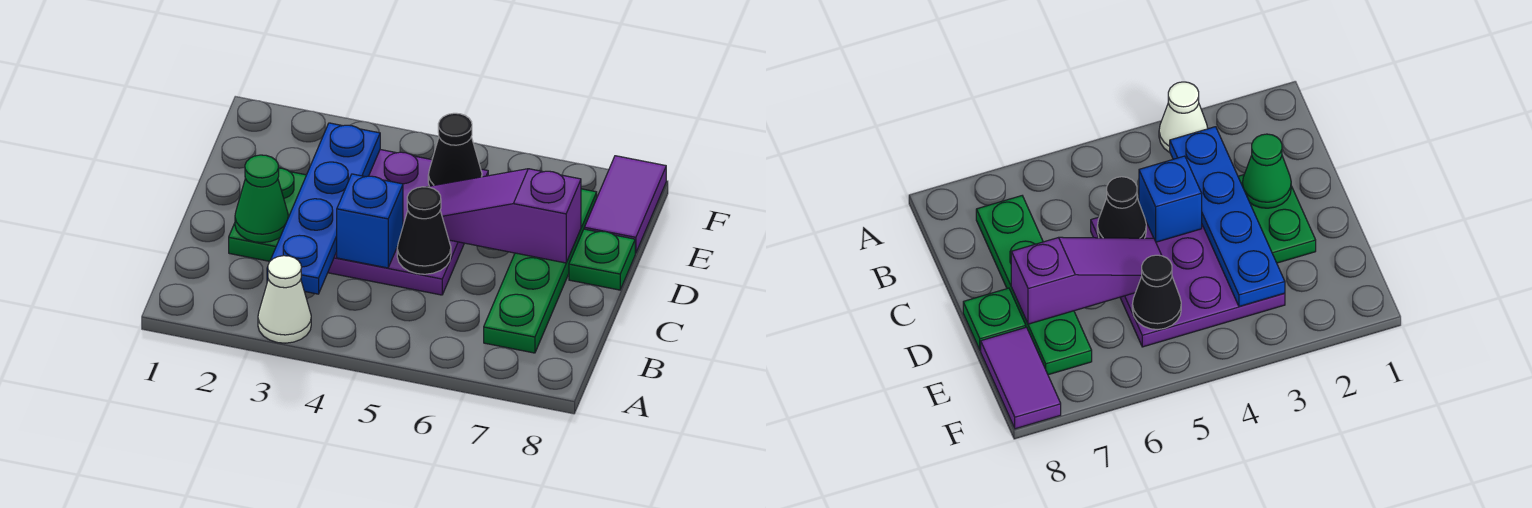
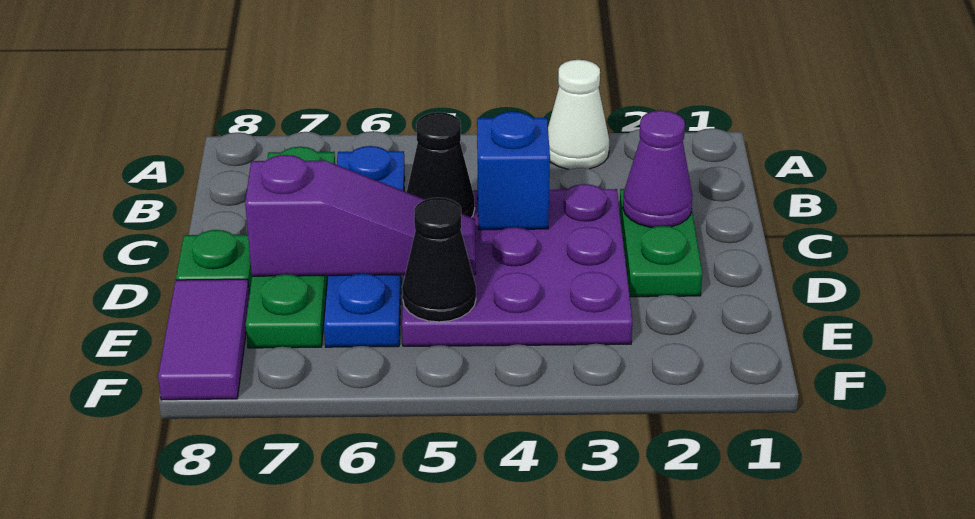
blue plate B3:E3 level 2 -> blue plate B6:E6 level 1
green cone C2 level 2 -> purple cone C2 level 2

